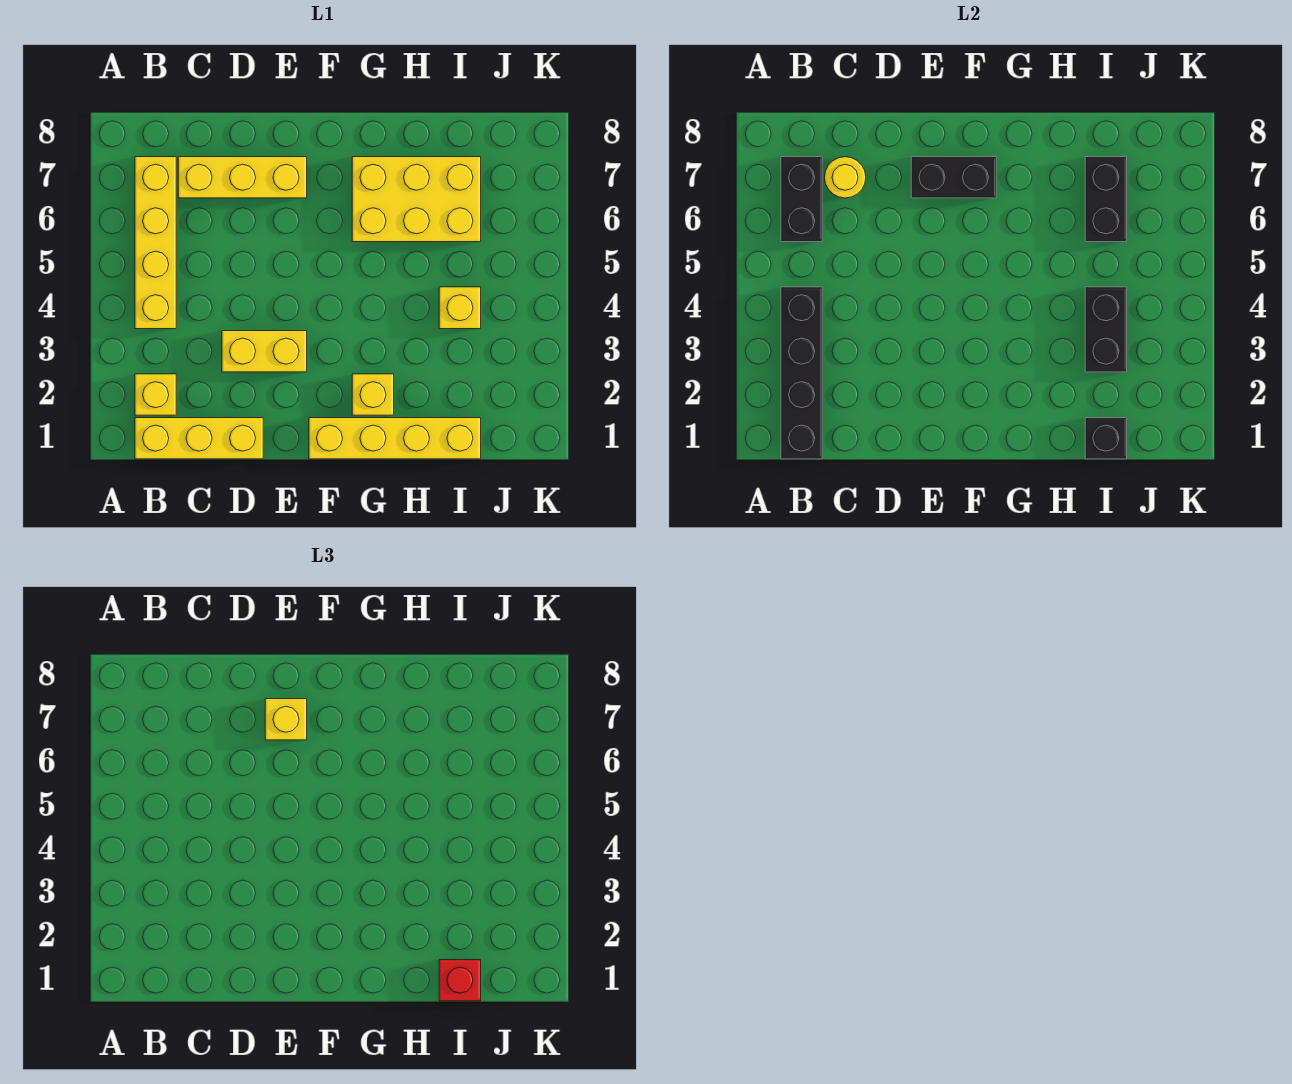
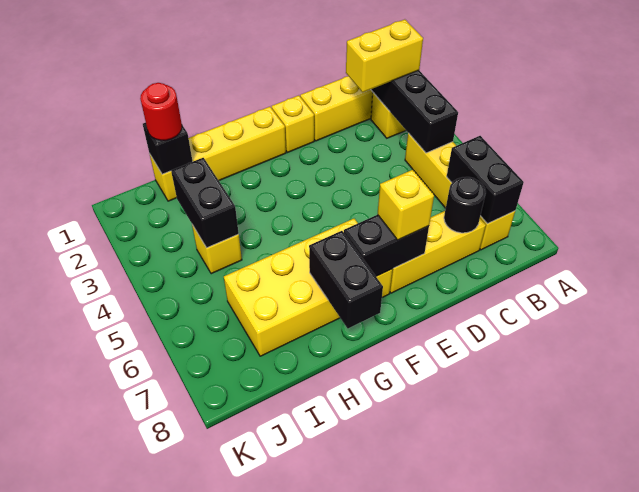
yellow round brick C7 level 2 -> black round brick C7 level 2
yellow brick D3:E3 level 1 -> yellow brick B2:C2 level 3
yellow brick G2 level 1 -> yellow brick E1 level 1
yellow brick G6:I7 level 1 -> yellow brick F6:I7 level 1
red brick I1 level 3 -> red round brick I1 level 3
black brick I6:I7 level 2 -> black brick G7:G8 level 2

